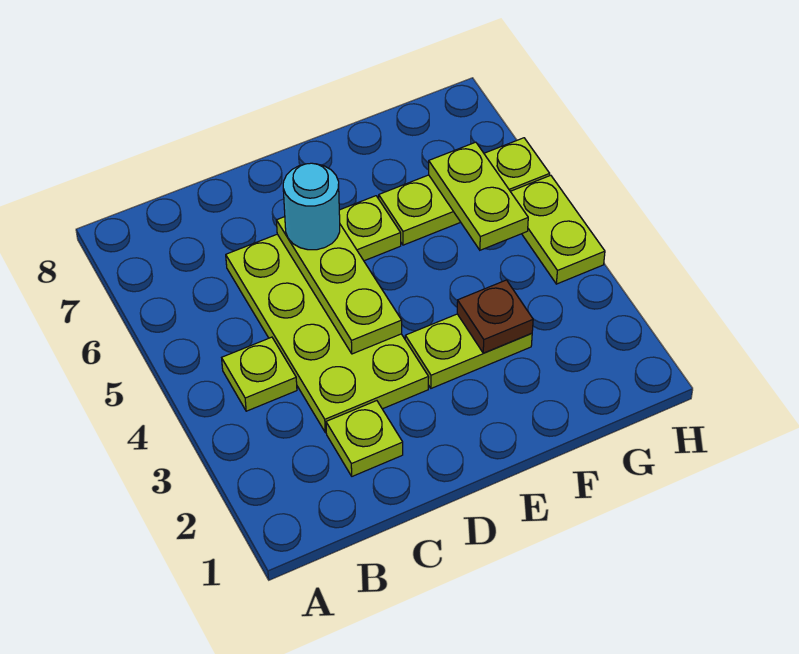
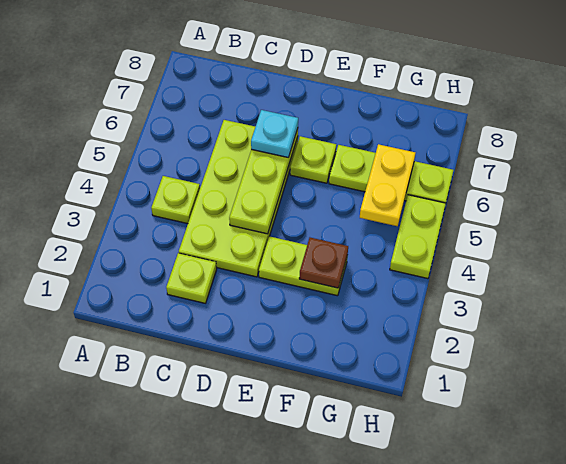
cyan round brick D6 level 3 -> cyan plate D6 level 3
lime plate G5:G6 level 2 -> yellow plate G5:G6 level 2

